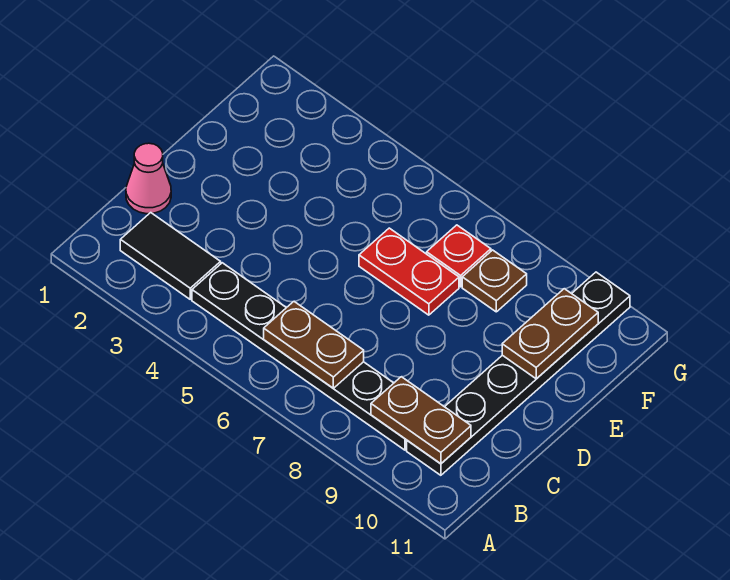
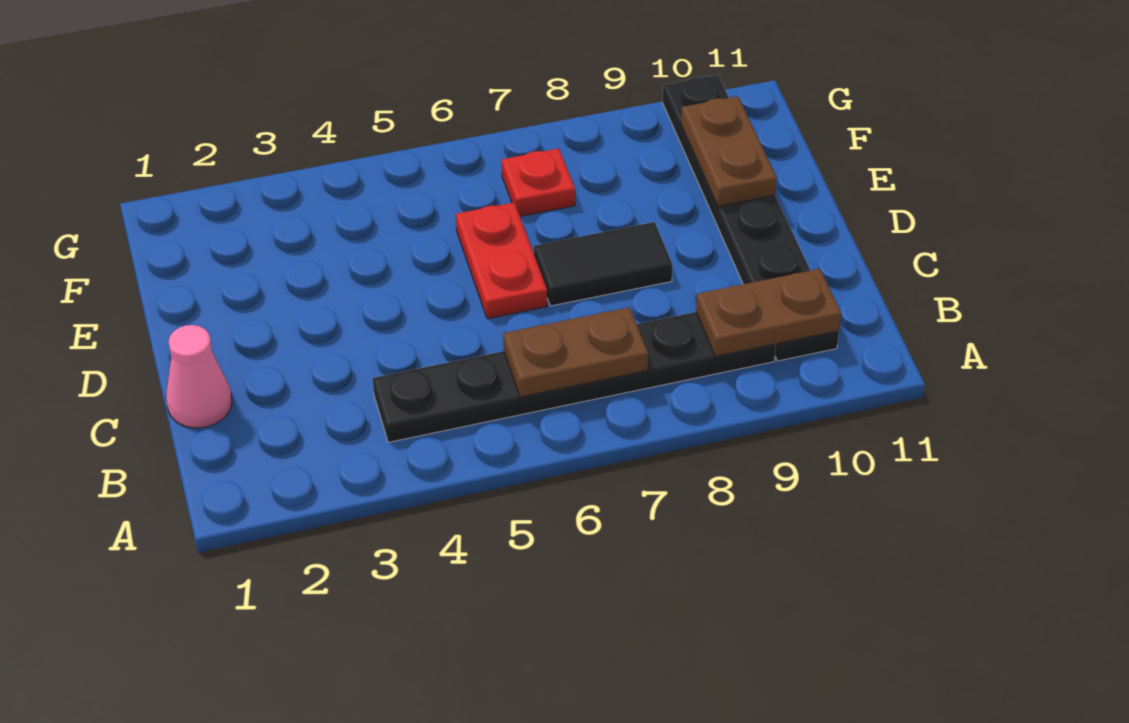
black tile B2:B3 level 1 -> black tile D7:D8 level 1
red plate E6:E7 level 1 -> red plate D6:E6 level 1
brown plate F8 level 1 -> none

